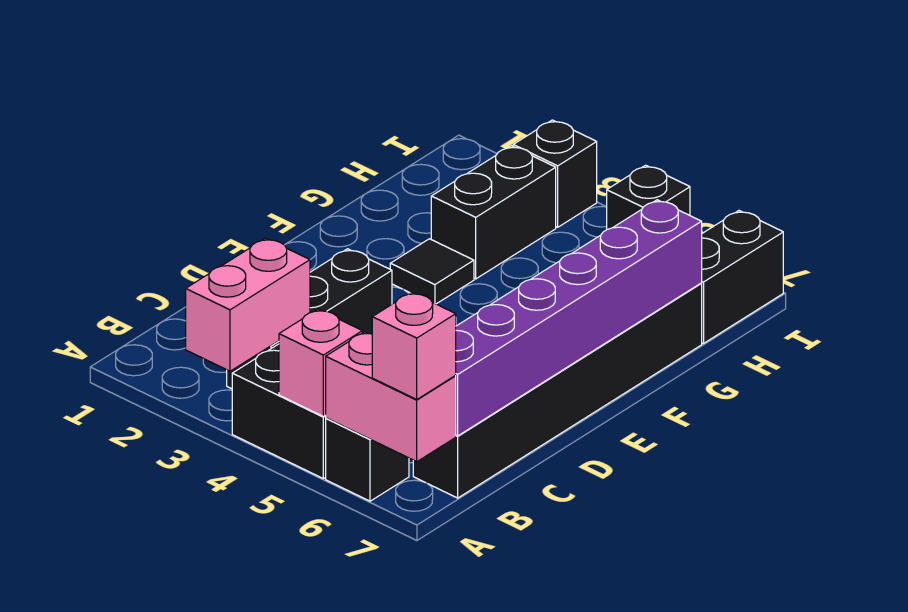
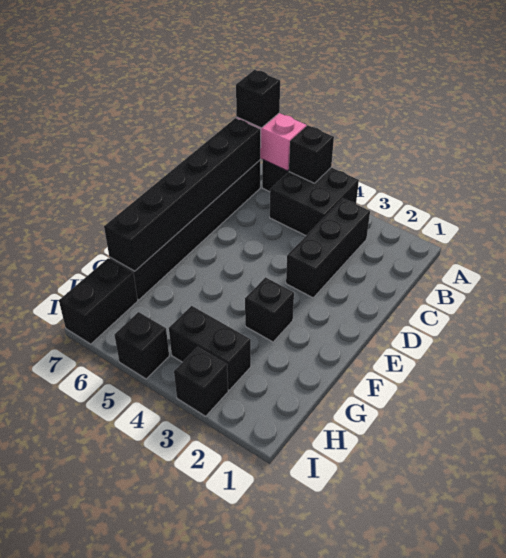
pink brick A3:B3 level 2 -> none
pink brick A5 level 2 -> black brick A5 level 2
pink brick A7 level 3 -> black brick A7 level 3
purple brick B7:G7 level 2 -> black brick B7:G7 level 2
black tile F3 level 1 -> black brick F3 level 1
black brick G3:H3 level 1 -> black brick H3:H4 level 1

